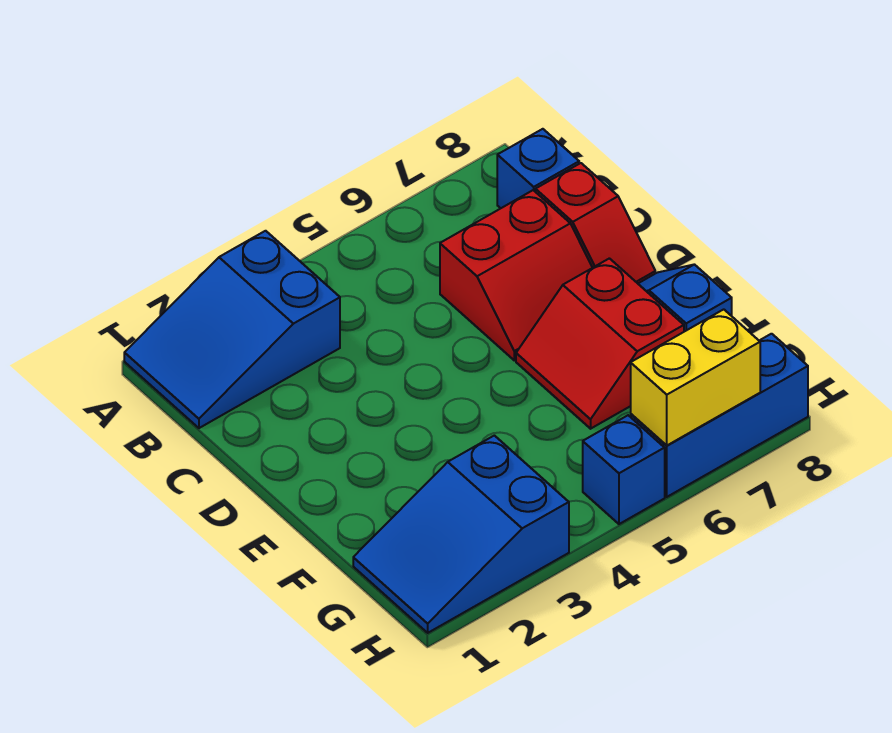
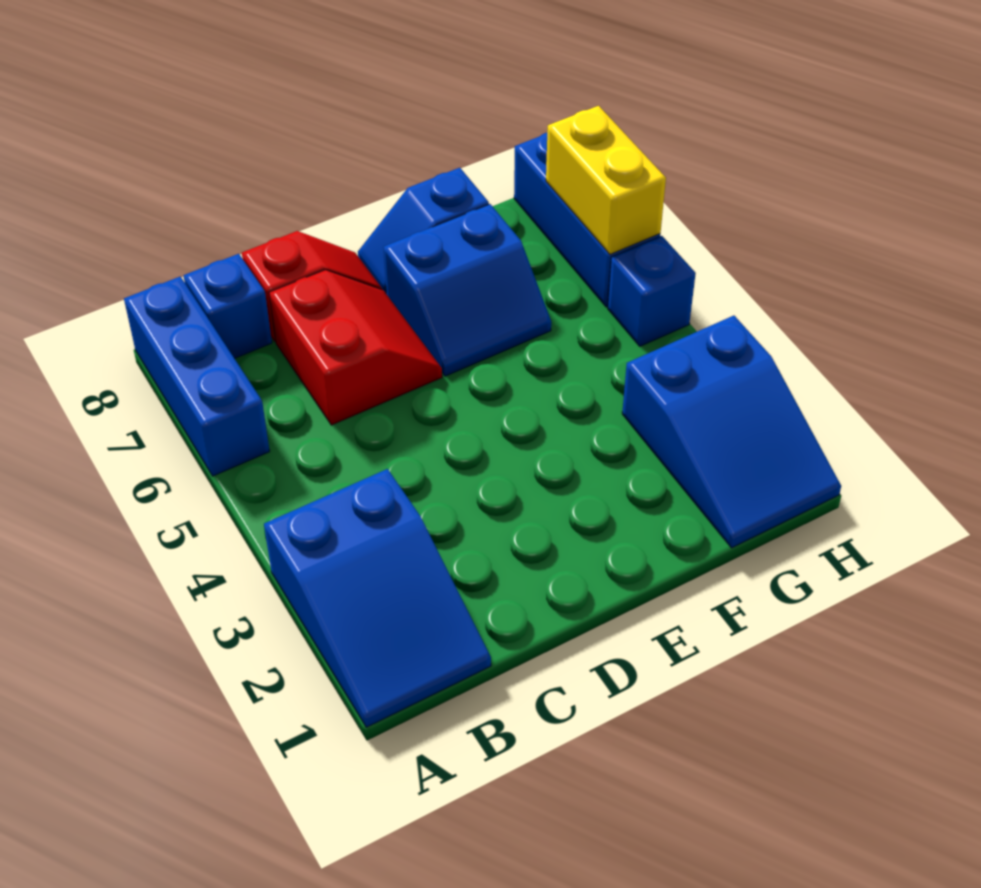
none -> blue brick A6:A8 level 1
red slope E6:F7 level 1 top 7 -> blue slope E6:F7 level 1 top 7

